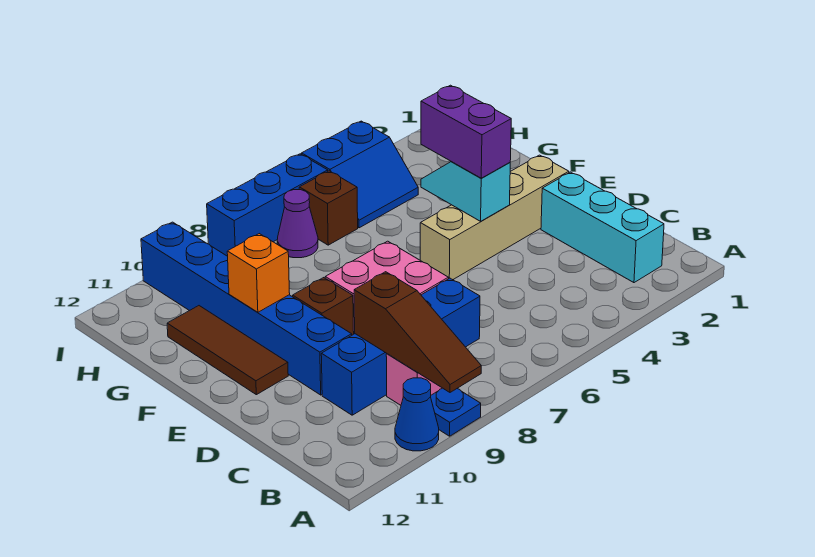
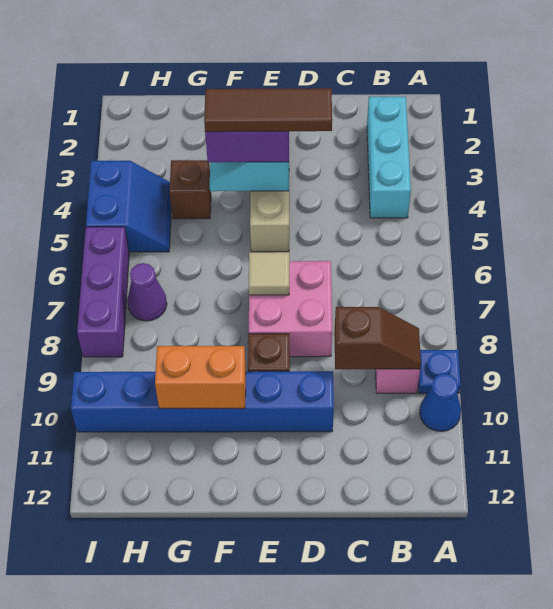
brown slope A9:C9 level 2 top C -> brown slope B9:C9 level 2 top C
cyan brick B2:D2 level 1 -> cyan brick B2:B4 level 1
blue brick C7:C10 level 1 -> none
none -> tan tile E7 level 2
brown tile E11:G11 level 1 -> brown tile D4:F4 level 4
orange brick F10 level 2 -> orange brick F10:G10 level 2
brown brick H6 level 1 -> brown brick G4 level 1
blue brick I6:I8 level 1 -> purple brick I6:I8 level 1

